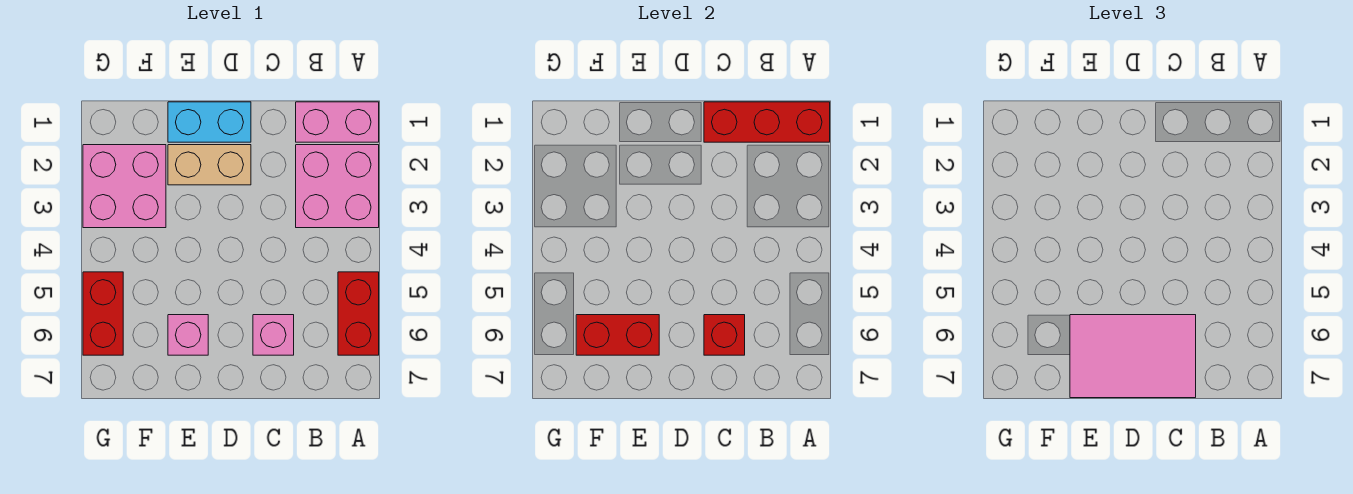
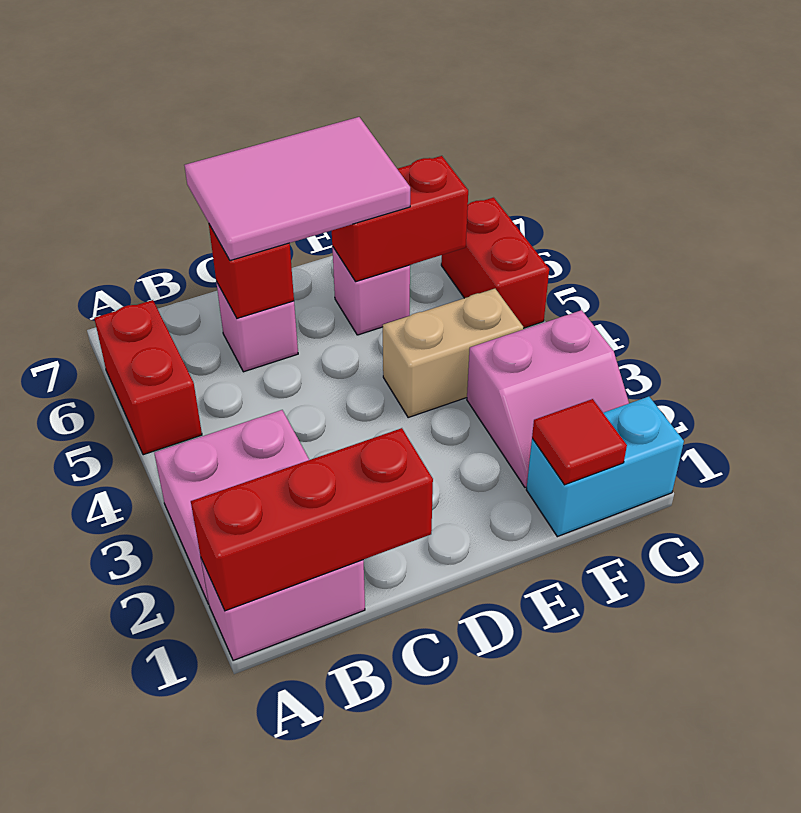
cyan brick D1:E1 level 1 -> cyan brick F1:G1 level 1
tan brick D2:E2 level 1 -> tan brick E4:F4 level 1
none -> red tile F1 level 2
pink brick F2:G3 level 1 -> pink slope F2:G3 level 1 top 3

